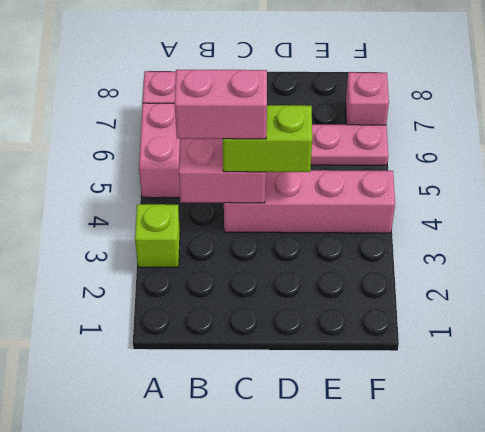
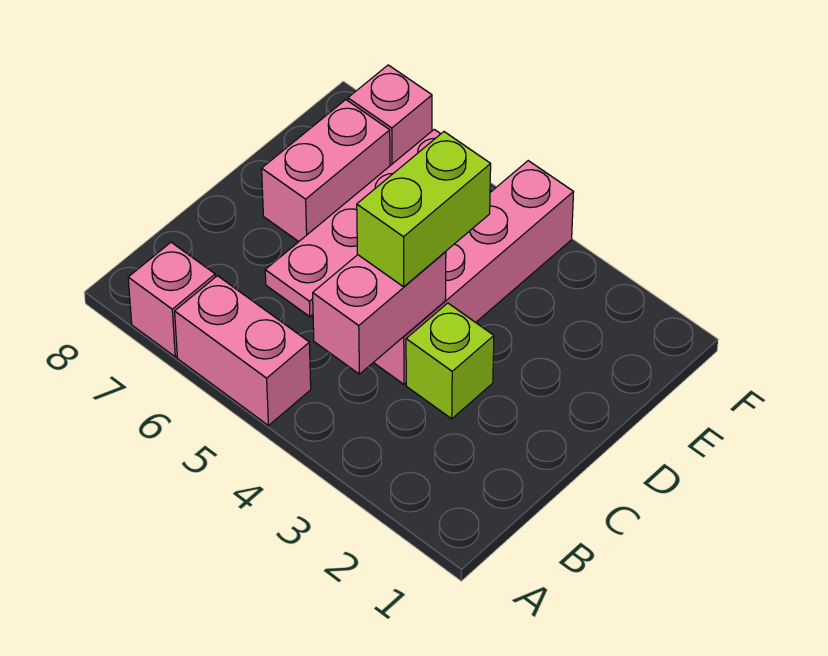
lime brick A3 level 1 -> lime brick C3 level 1
pink brick B4:C4 level 4 -> pink brick D7:E7 level 1

